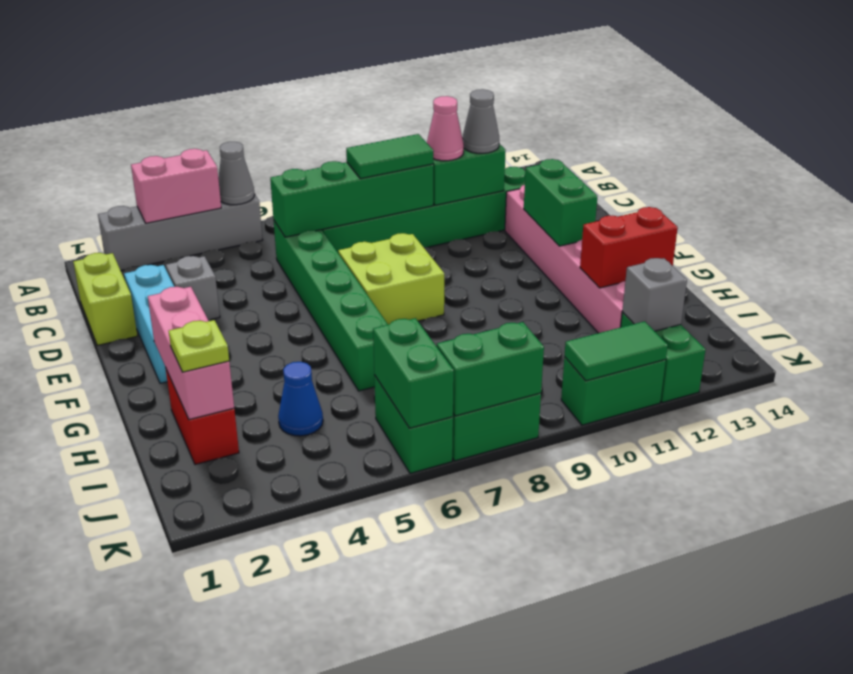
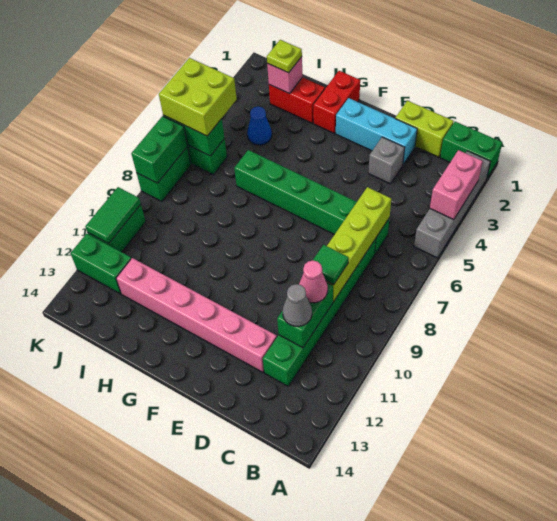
grey cone A5 level 2 -> none
green brick C6:C9 level 2 -> lime brick C6:C9 level 2
green tile C8:C9 level 3 -> green tile C9 level 3
lime brick E7:F8 level 1 -> lime brick J5:K6 level 3
green brick E12:F12 level 2 -> green brick A1:B1 level 1
pink brick G2:I2 level 2 -> pink brick I2 level 2
red brick H12:H13 level 2 -> red brick G1:G2 level 1
grey brick J12 level 2 -> none

